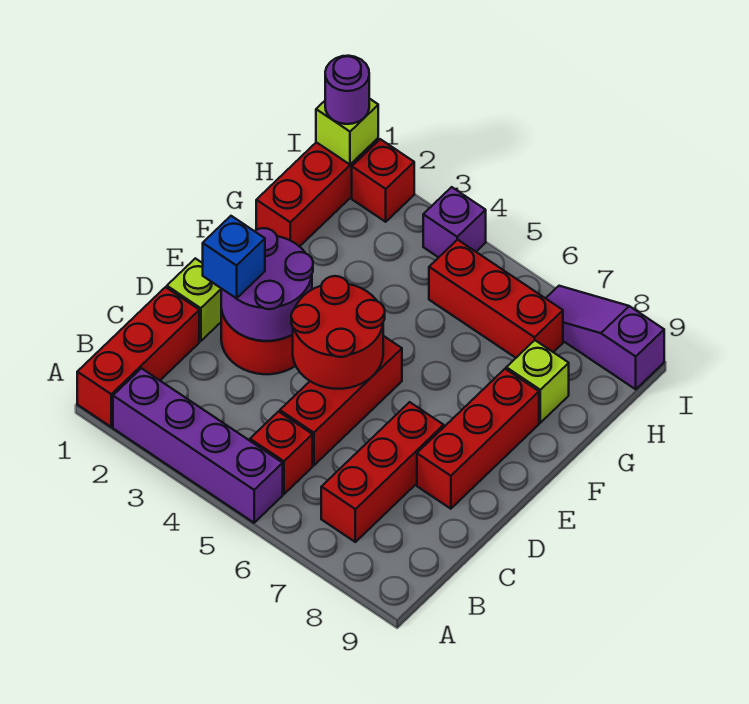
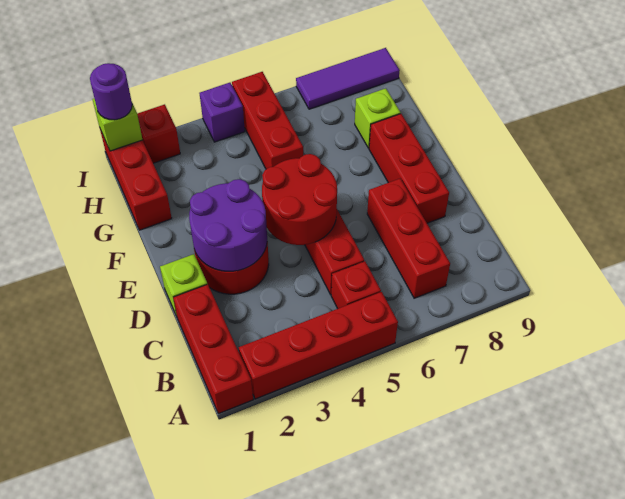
purple brick A2:A5 level 1 -> red brick A2:A5 level 1
blue brick D2 level 3 -> none
red brick H5:H7 level 1 -> red brick G5:I5 level 1
purple slope I7:I9 level 1 top 9 -> purple tile I7:I9 level 1

